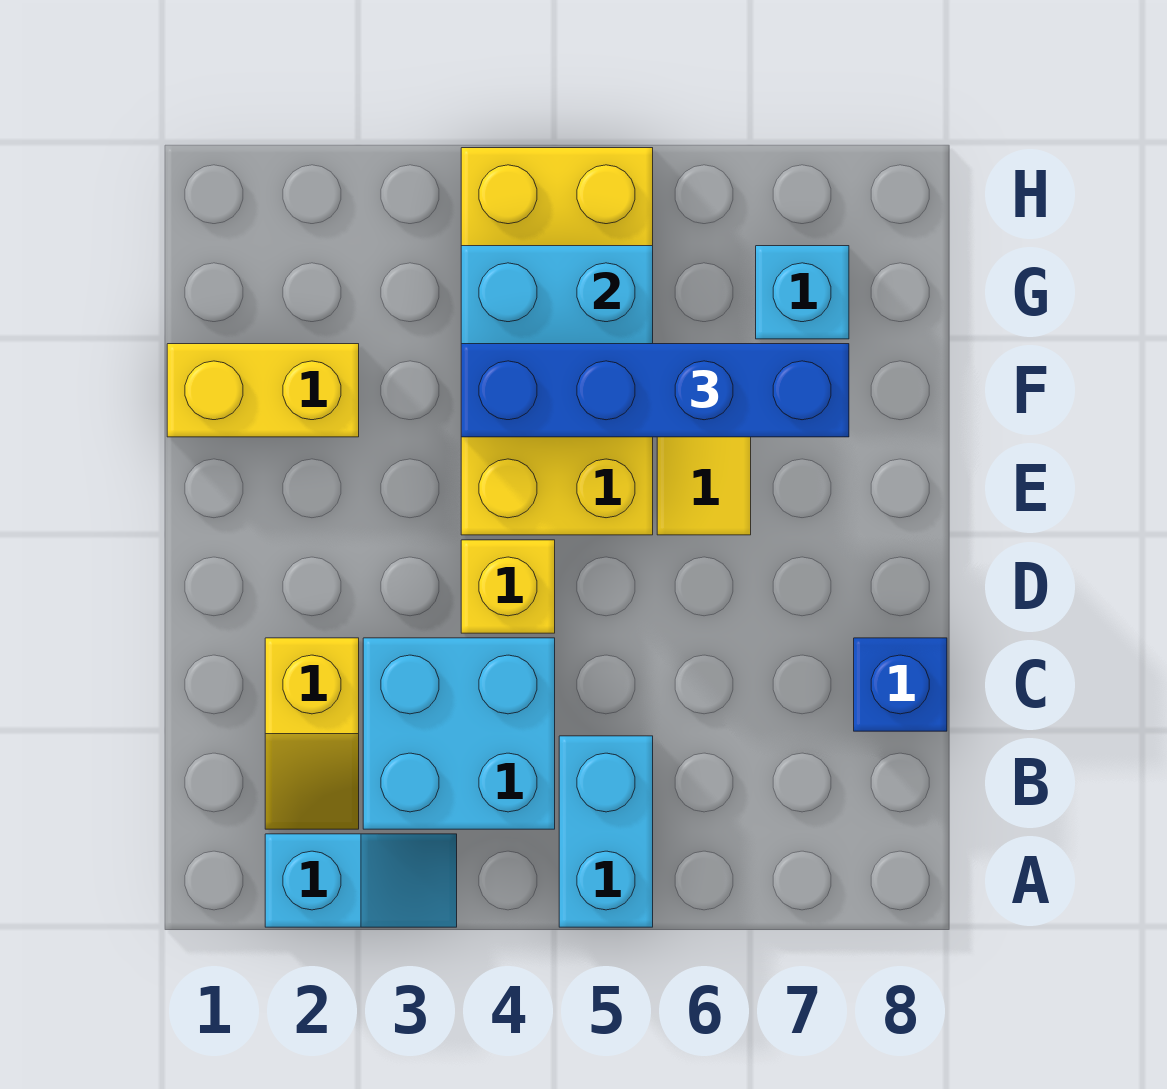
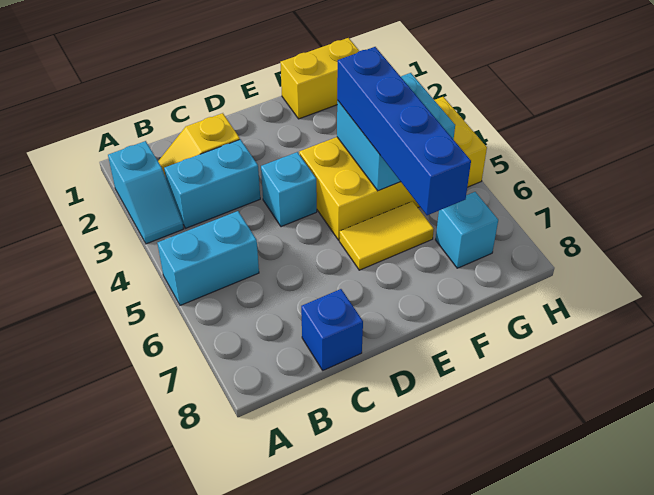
cyan brick B3:C4 level 1 -> cyan brick B3:C3 level 1
yellow brick D4 level 1 -> cyan brick D4 level 1
yellow brick F1:F2 level 1 -> yellow brick F1:G1 level 1

